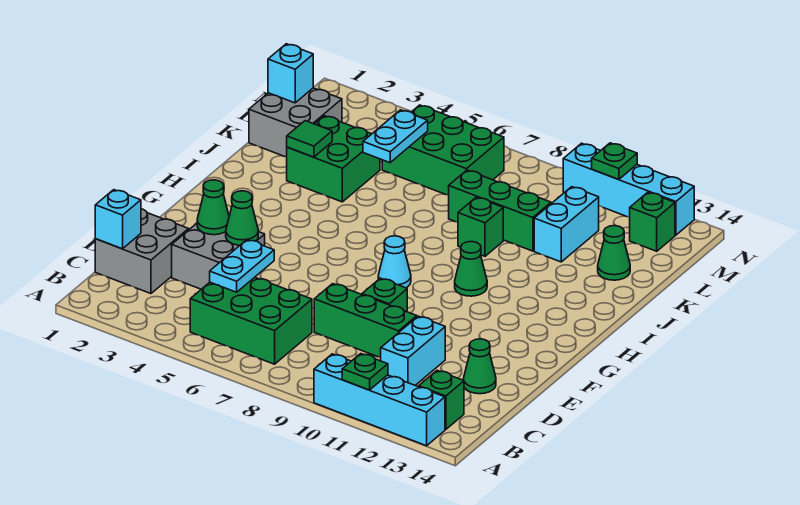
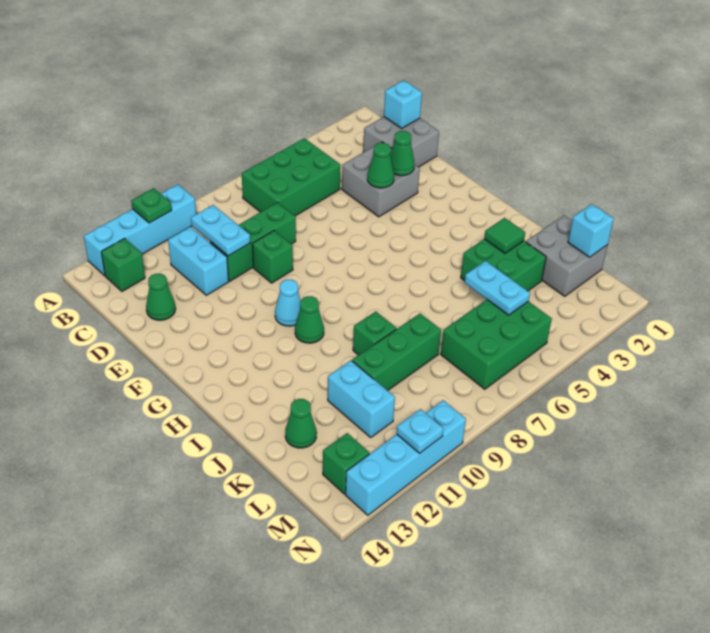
cyan plate C5:D5 level 2 -> cyan plate C10:D10 level 2
cyan cone G8 level 1 -> cyan cone G10 level 1
green plate N11 level 2 -> cyan plate N11 level 2

